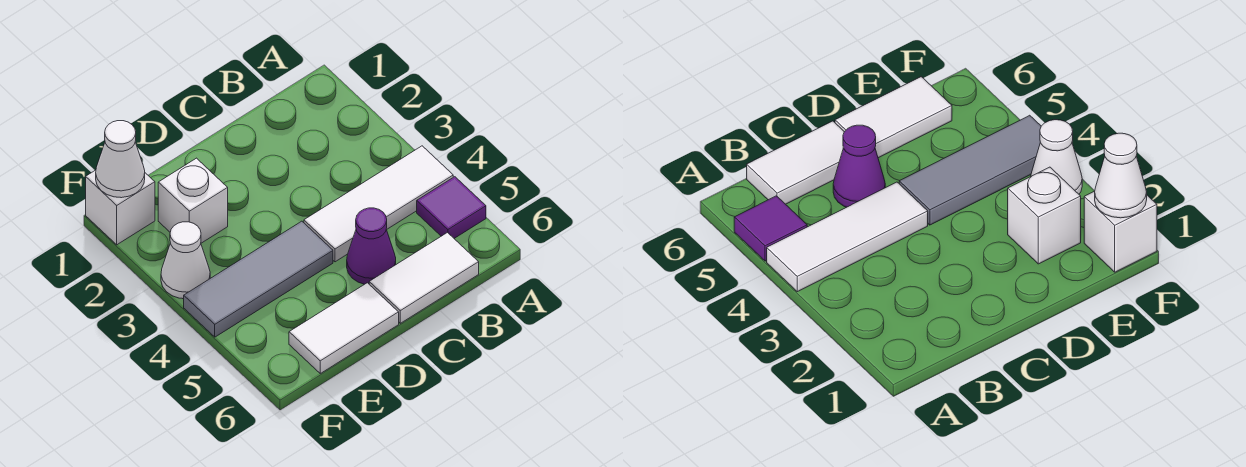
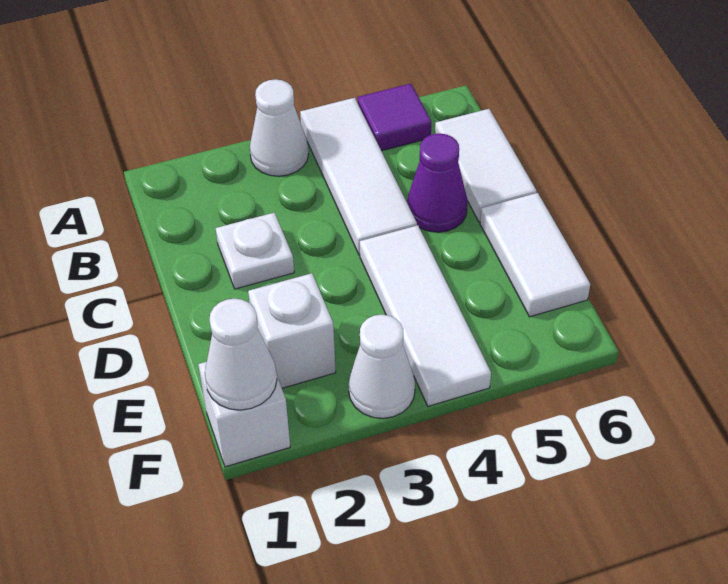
none -> white cone A3 level 1
none -> white plate C2 level 1
grey tile D4:F4 level 1 -> white tile D4:F4 level 1

